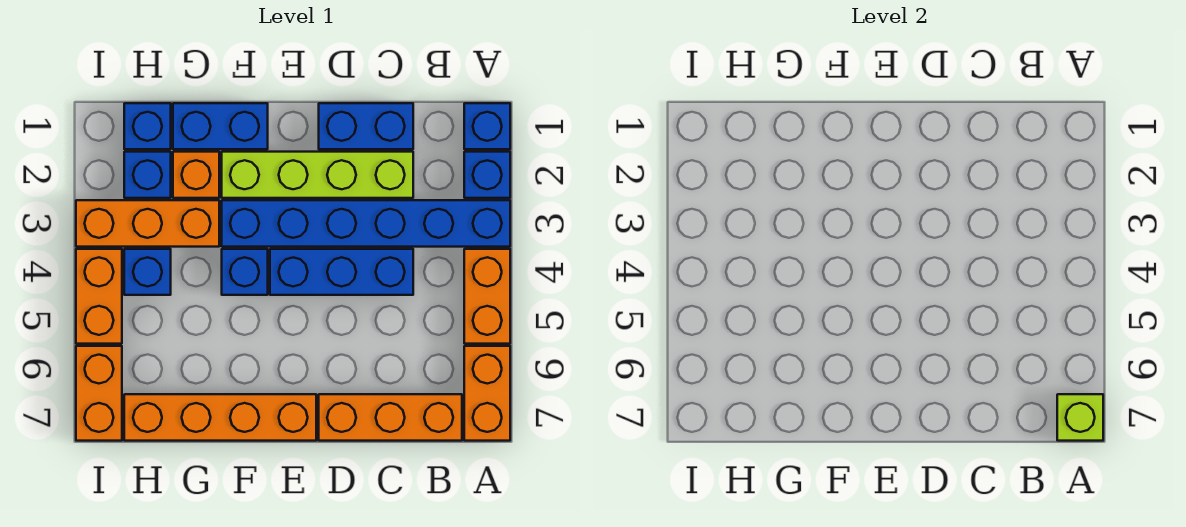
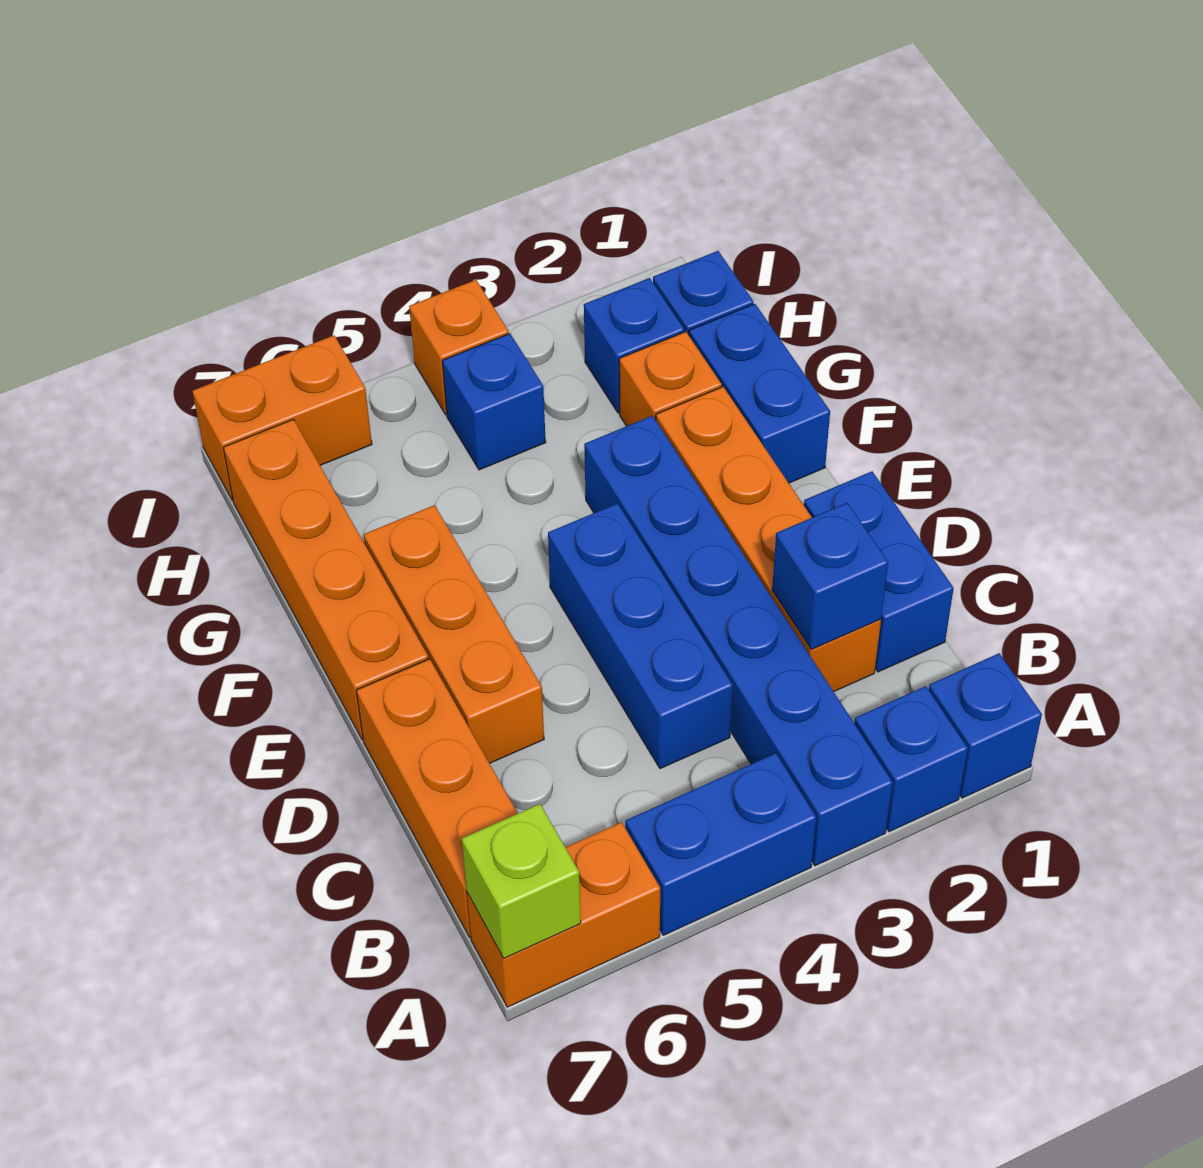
orange brick A4:A5 level 1 -> blue brick A4:A5 level 1
lime brick C2:F2 level 1 -> orange brick C2:F2 level 1
blue brick F4 level 1 -> blue brick C2 level 2
orange brick G3:I3 level 1 -> orange brick D6:F6 level 1
orange brick I4:I5 level 1 -> orange brick I4 level 1

